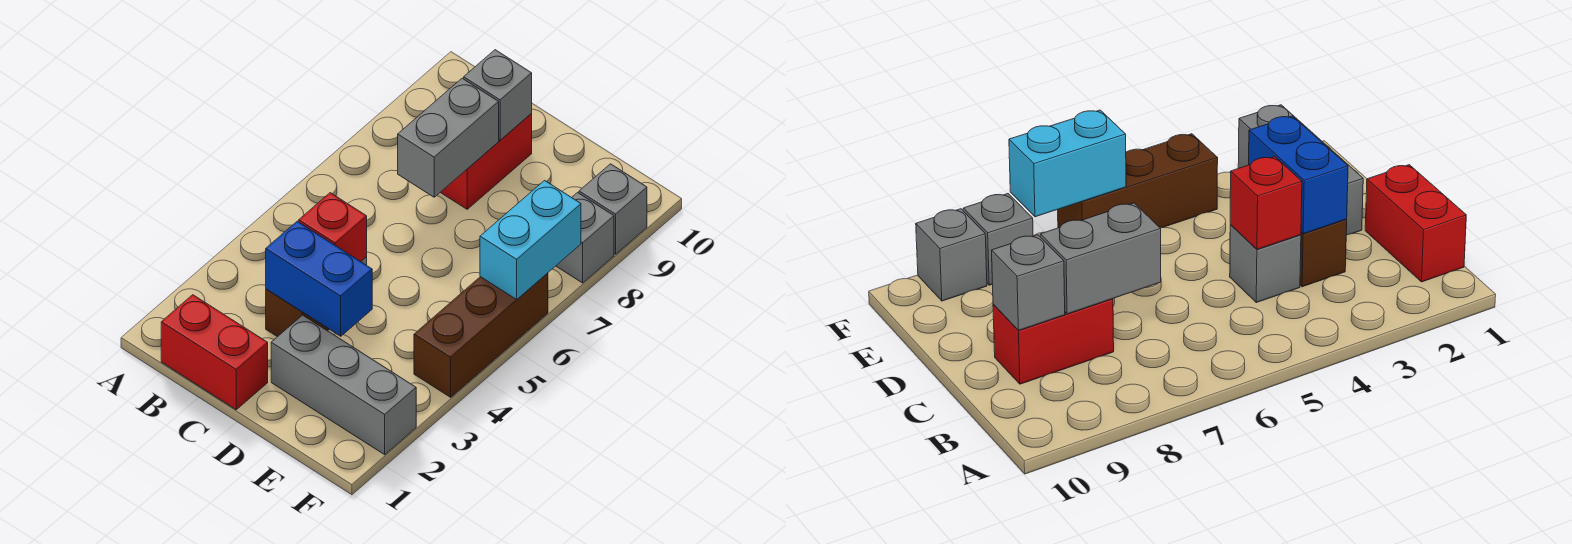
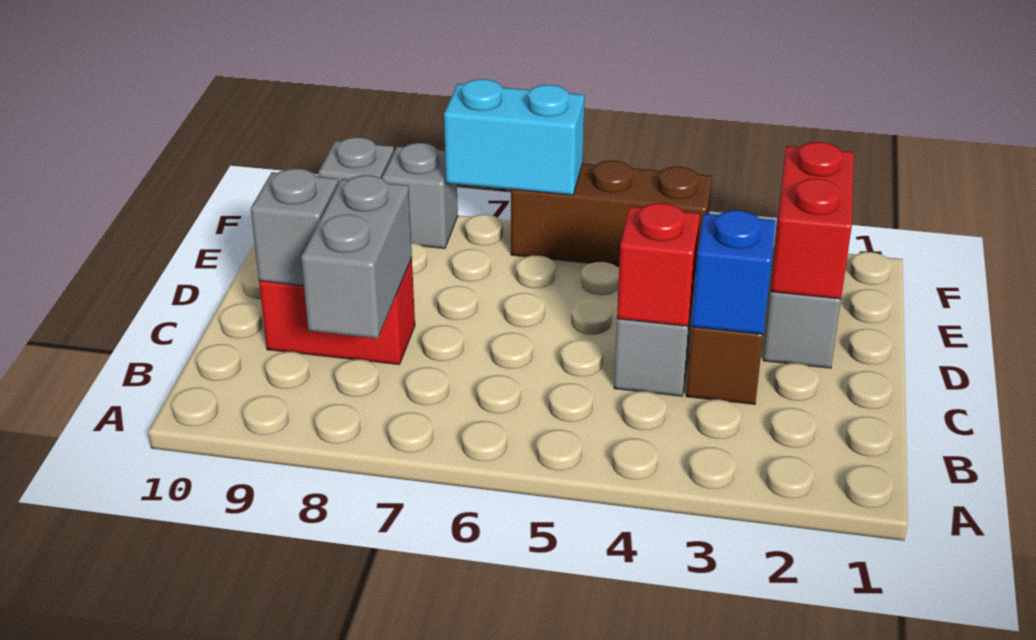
red brick B1:C1 level 1 -> red brick D2:E2 level 2
blue brick C3:D3 level 2 -> blue brick C3 level 2
grey brick C7:C8 level 2 -> grey brick B8:C8 level 2

